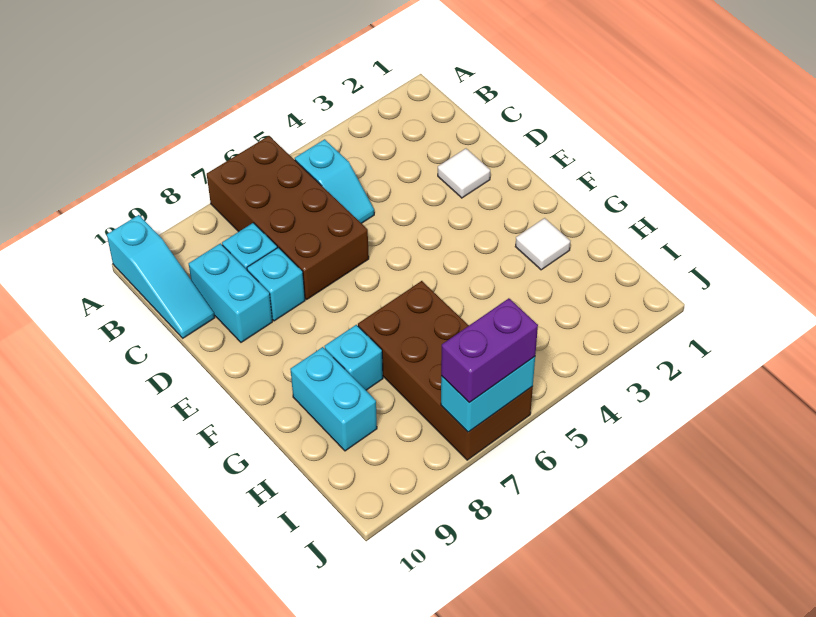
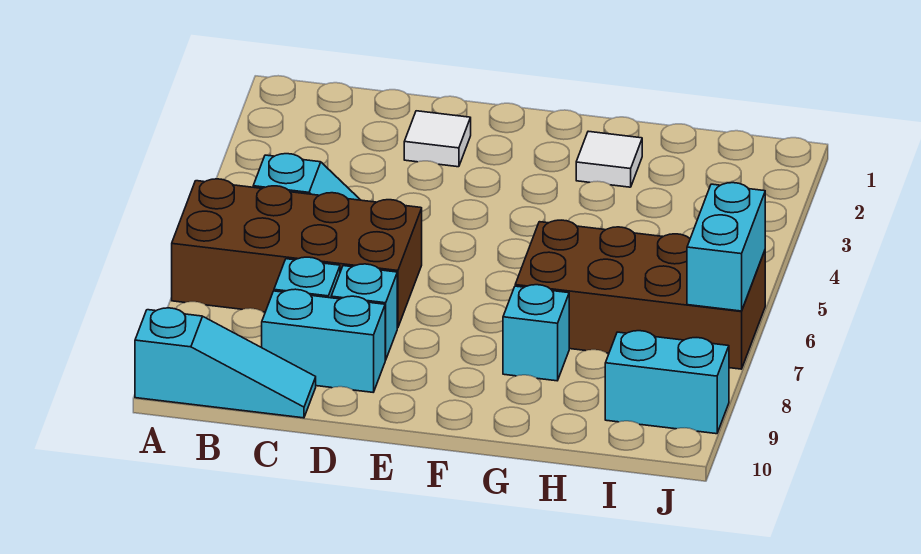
cyan brick G9:H9 level 1 -> cyan brick I9:J9 level 1
purple brick J6:J7 level 3 -> none

